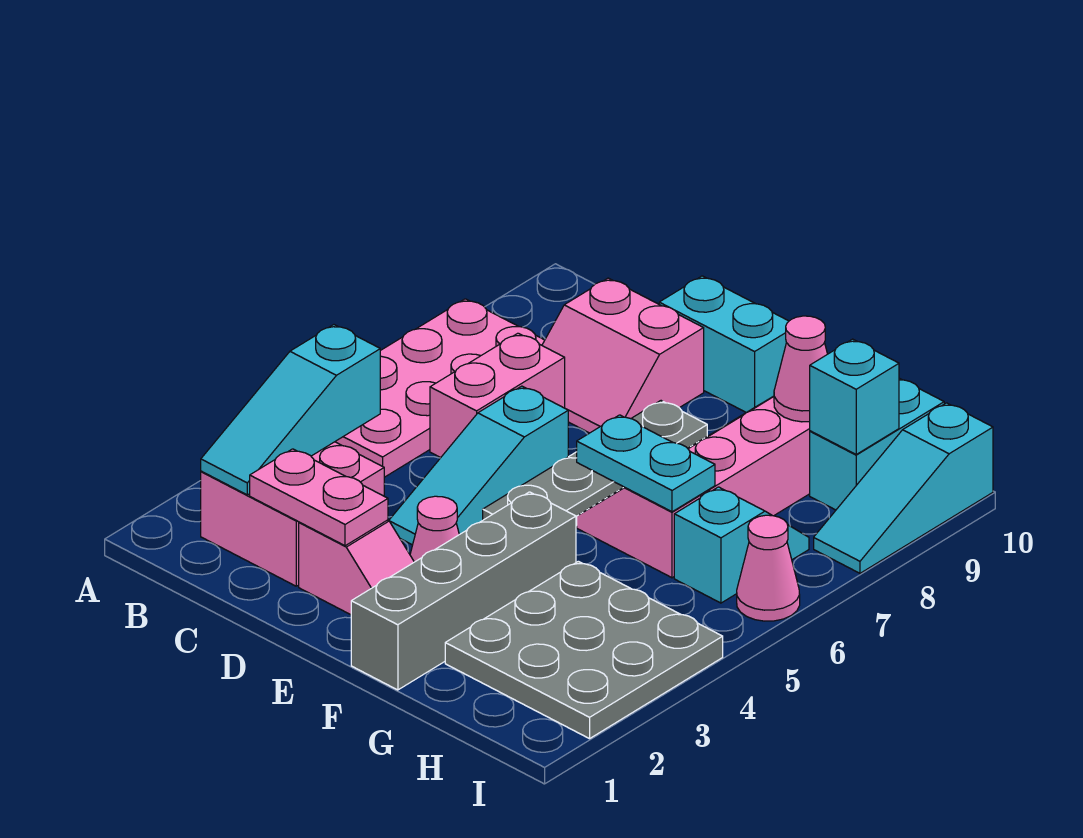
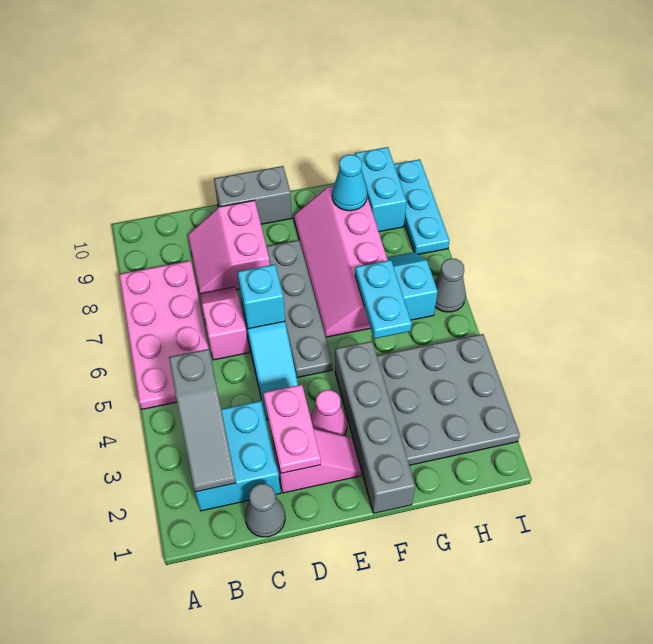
pink brick B2:C3 level 1 -> cyan brick B2:C3 level 1
cyan slope B2:B4 level 2 top 4 -> grey slope B2:B4 level 2 top 4
none -> grey cone C1 level 1
pink plate C2:D2 level 2 -> pink plate D2:D3 level 2
pink brick C6:C7 level 1 -> pink slope C6:C7 level 1 top 6
pink slope C8:D9 level 1 top 9 -> pink slope C8:D9 level 1 top D
cyan brick D10:E10 level 1 -> grey brick D10:E10 level 1
cyan plate F6:G6 level 2 -> cyan plate G5:G6 level 2
pink cone G9 level 2 -> cyan cone G9 level 2
cyan brick H9 level 2 -> cyan brick D6 level 2
pink cone I6 level 1 -> grey cone I6 level 1
cyan slope I8:I10 level 1 top 10 -> cyan plate I8:I10 level 1

